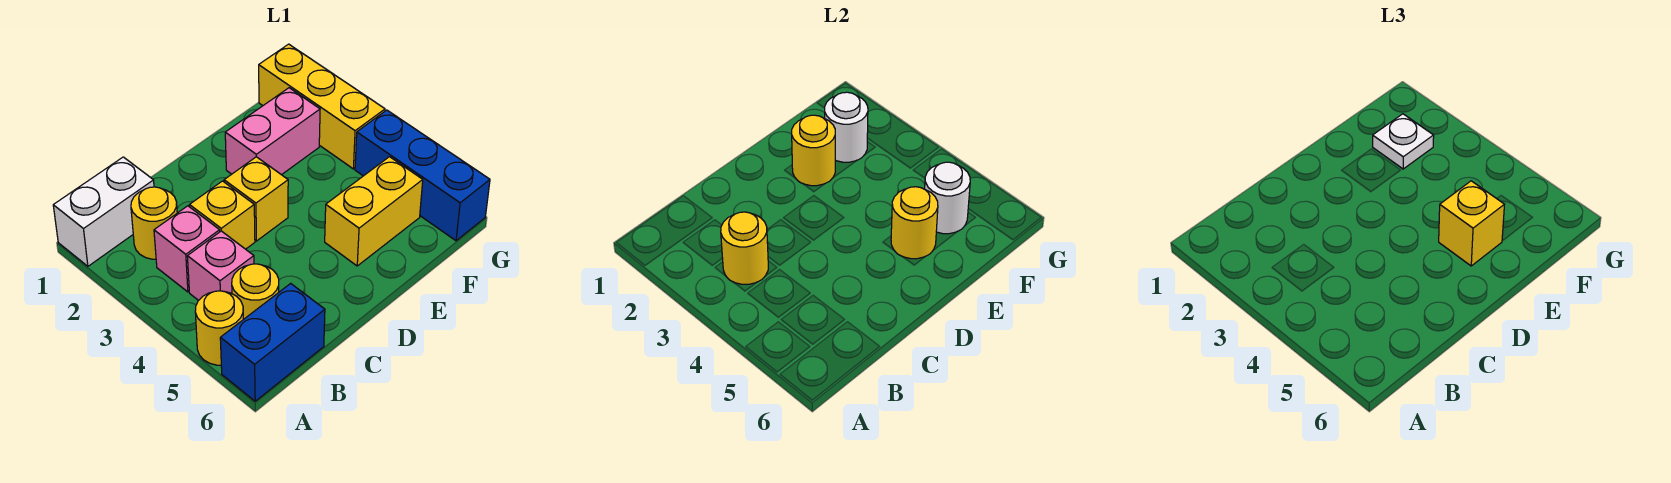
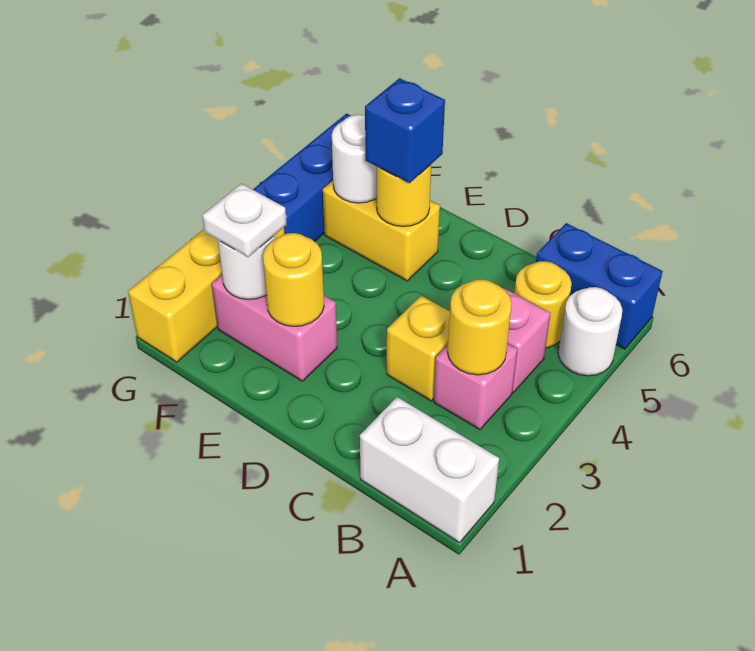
yellow round brick A5 level 1 -> white round brick A5 level 1
yellow round brick B2 level 1 -> none
yellow brick D3 level 1 -> none
yellow brick E5 level 3 -> blue brick E5 level 3

